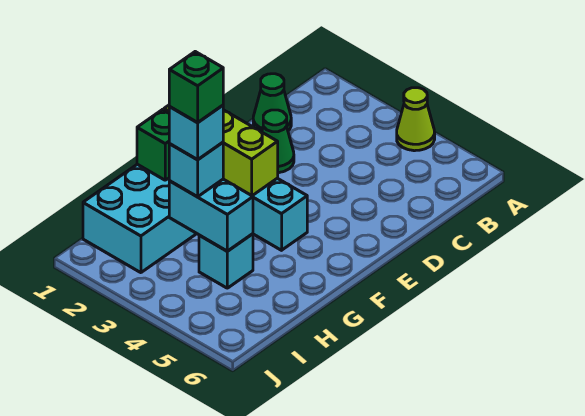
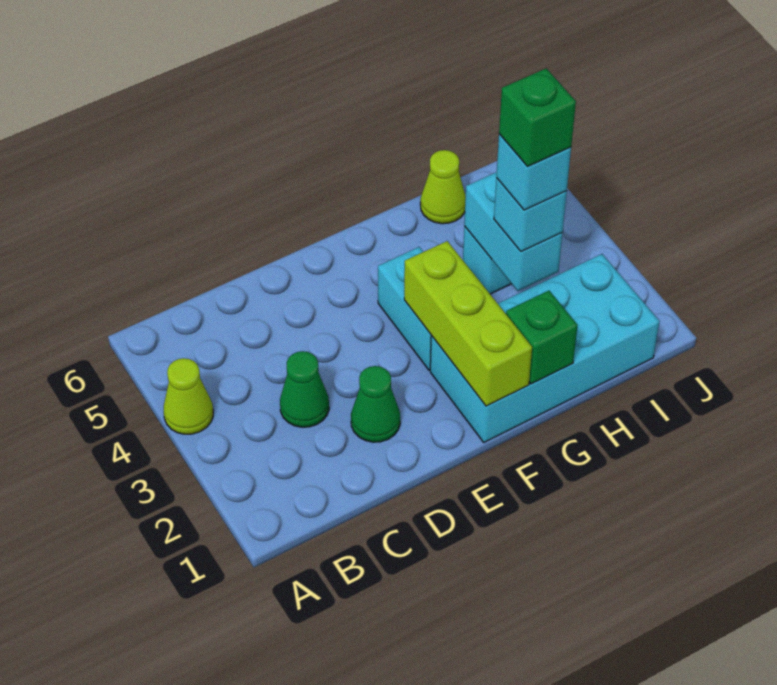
green cone C1 level 1 -> green cone C3 level 1
none -> lime cone H6 level 1

